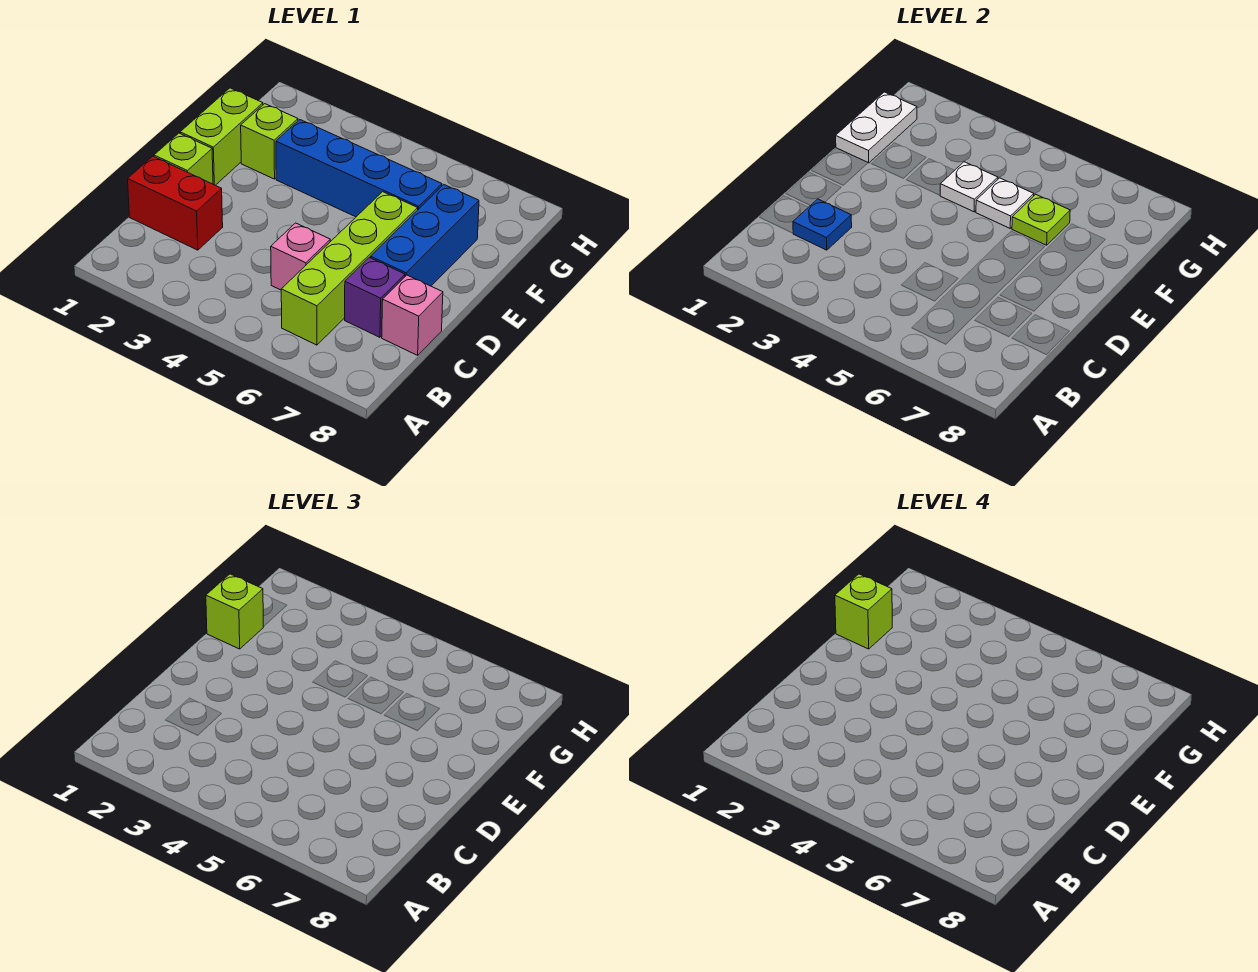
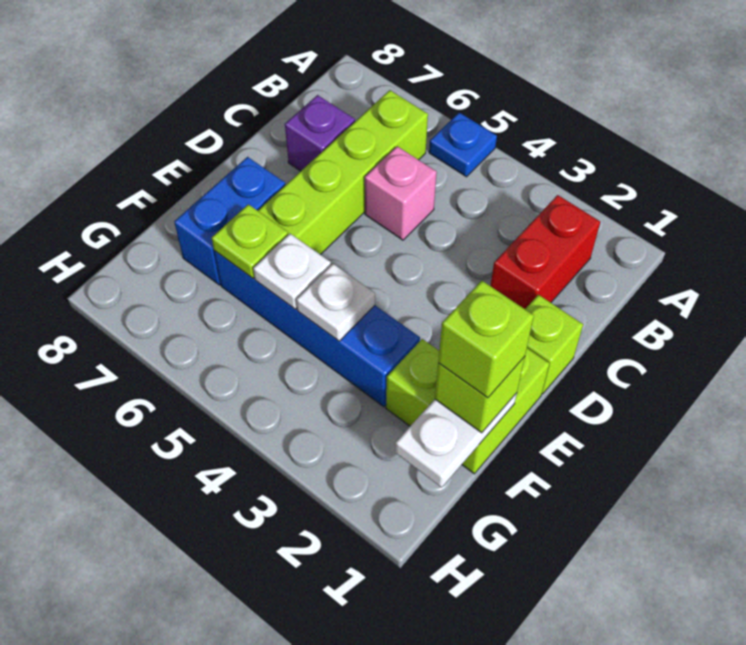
red brick C1:C2 level 1 -> red brick B2:C2 level 1
blue plate C2 level 2 -> blue plate A5 level 1
pink brick C8 level 1 -> none
blue brick D7:F7 level 1 -> blue brick E7:F7 level 1

